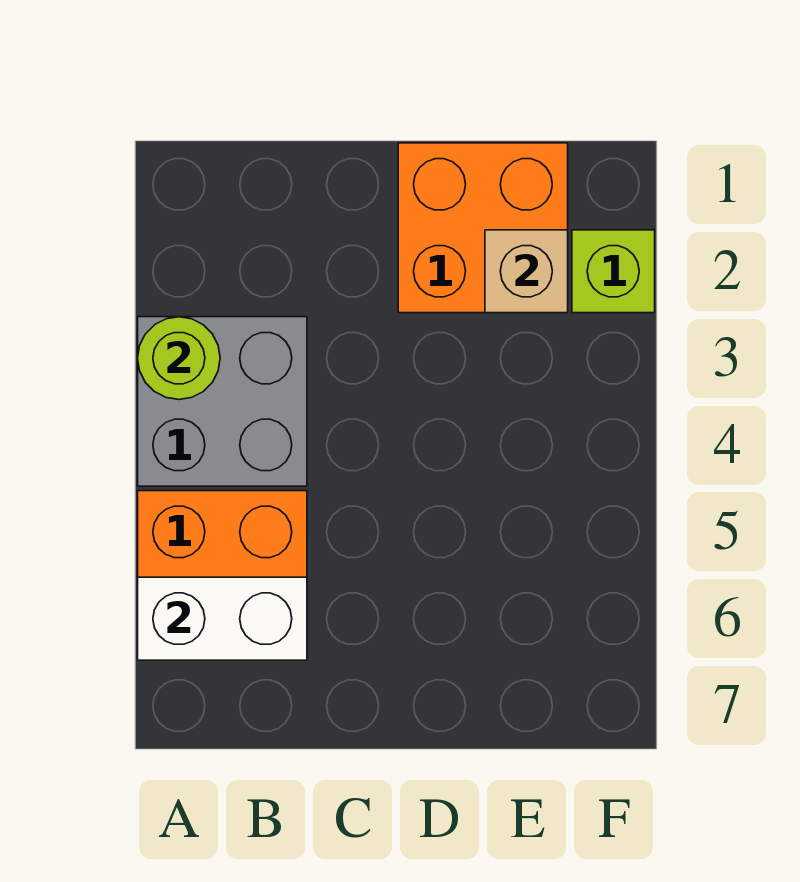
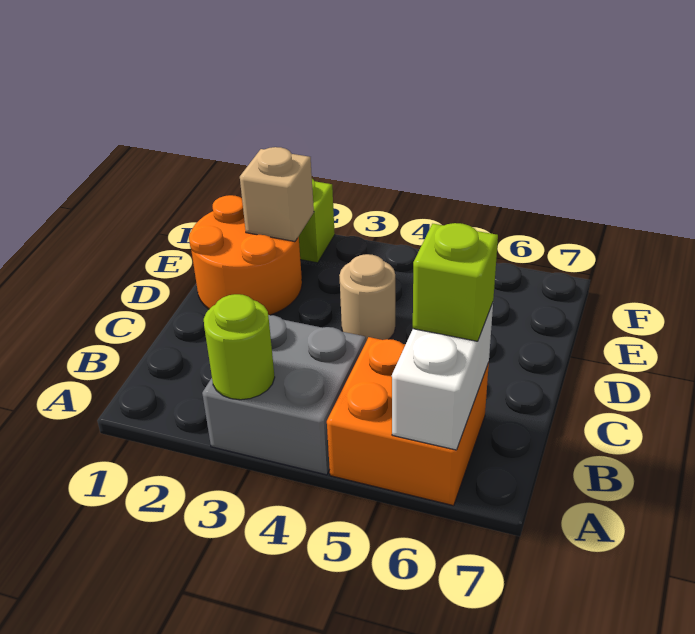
none -> lime brick B6 level 3
orange brick D1:E2 level 1 -> orange round brick D1:E2 level 1
none -> tan round brick D4 level 1

